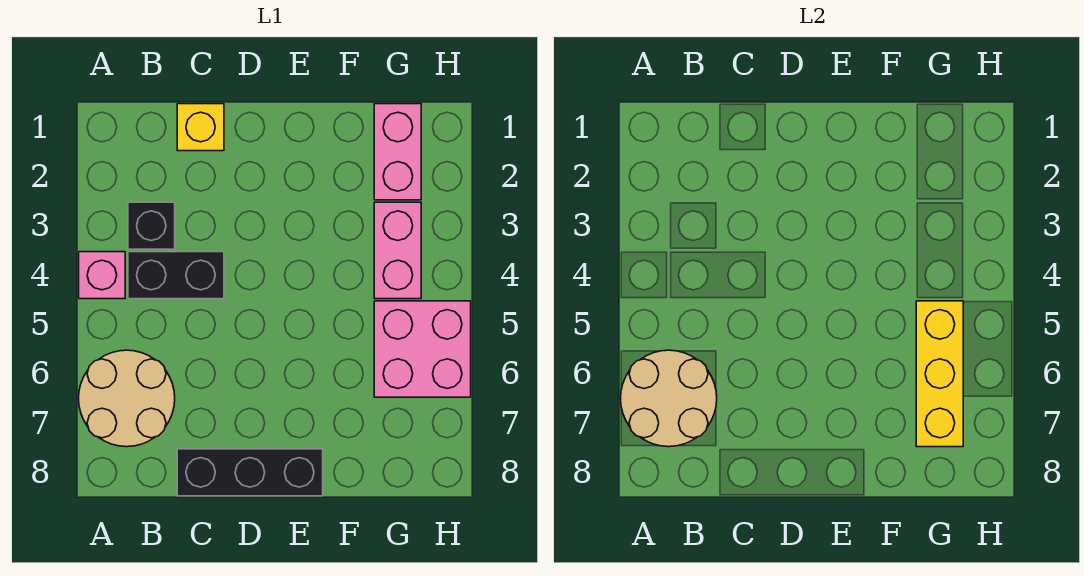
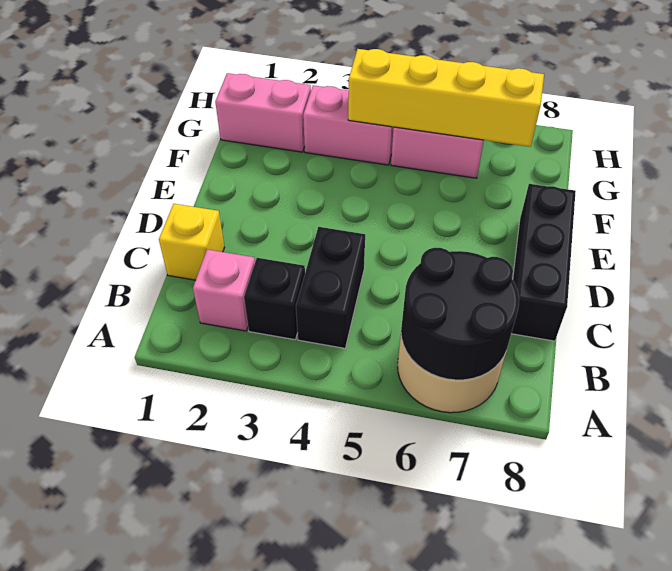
pink brick A4 level 1 -> pink brick B2 level 1
tan round brick A6:B7 level 2 -> black round brick A6:B7 level 2
yellow brick G5:G7 level 2 -> yellow brick G4:G7 level 2

